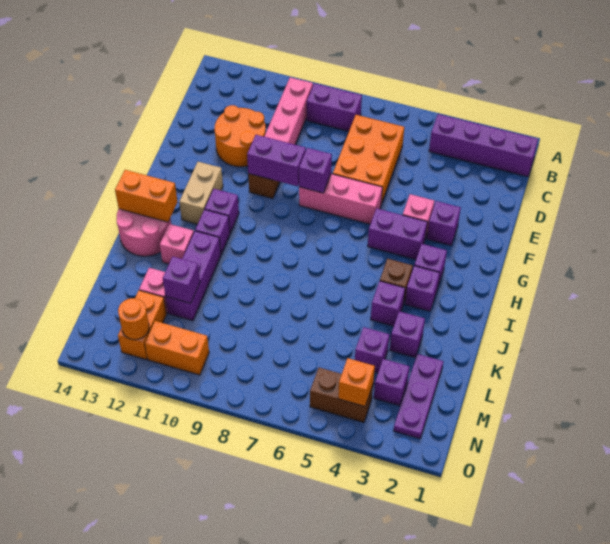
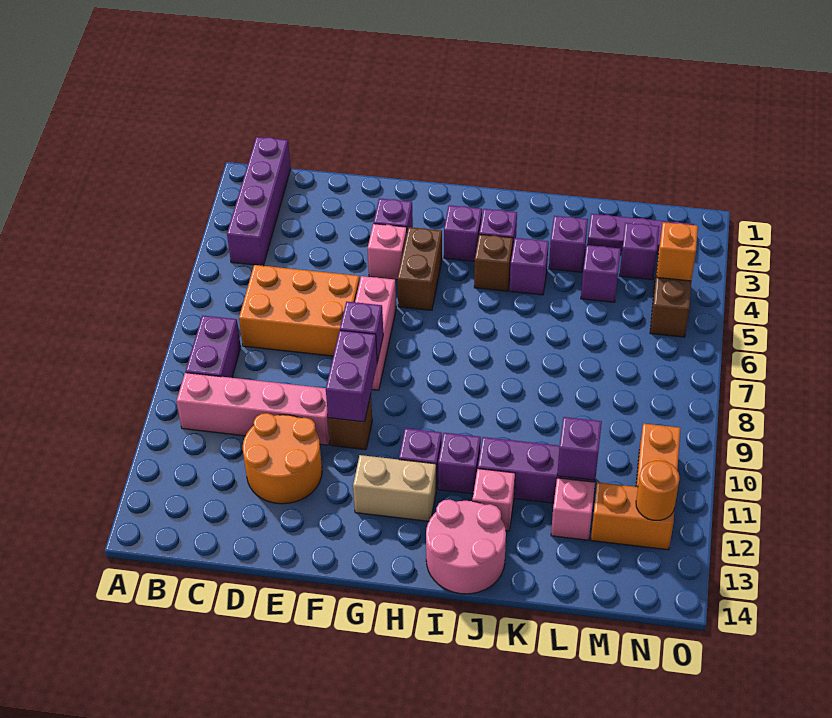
purple brick G4:G5 level 1 -> brown brick G4:G5 level 1
orange brick I13:I14 level 2 -> none

